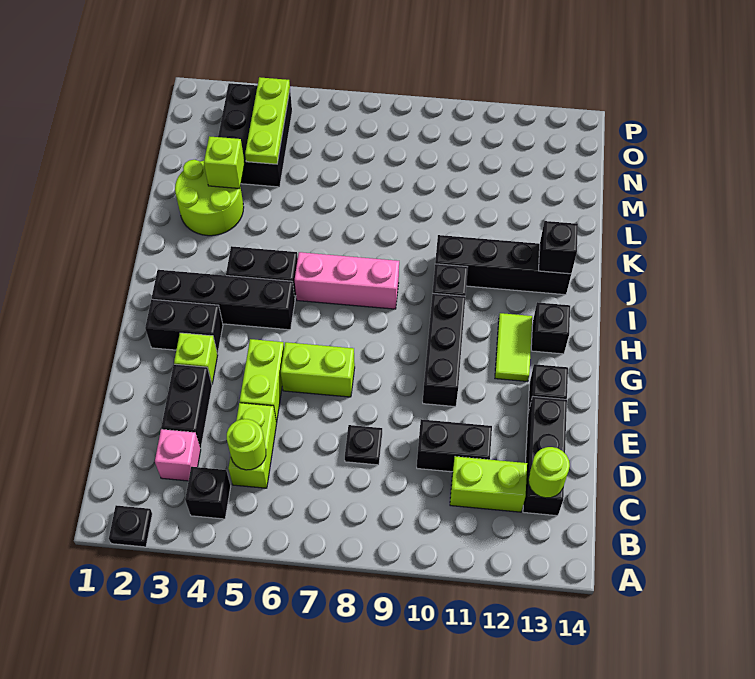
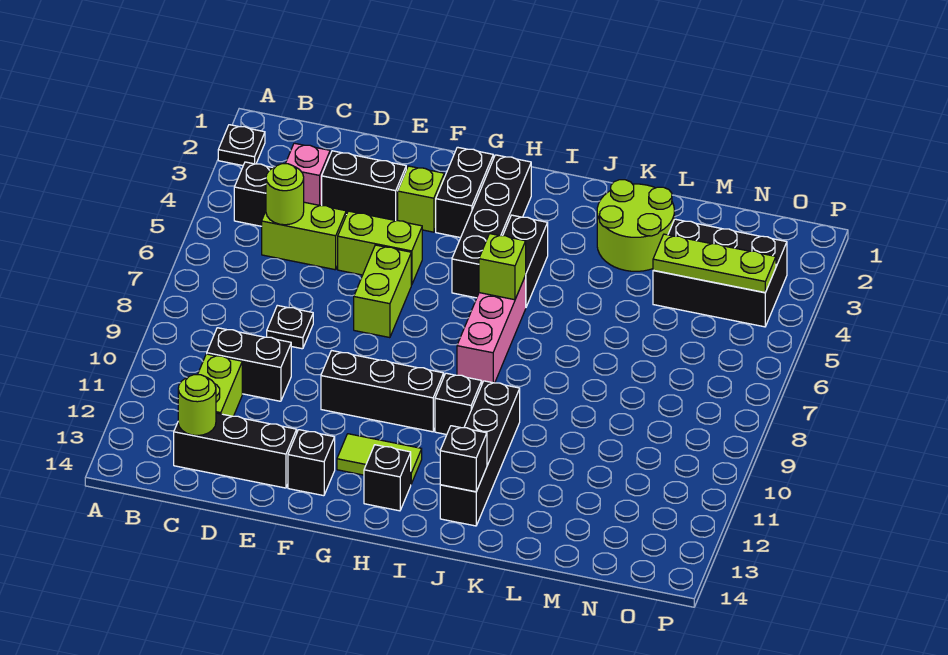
black brick D10:D11 level 1 -> black brick C10:D10 level 1
lime brick L3 level 2 -> lime brick I6 level 2

